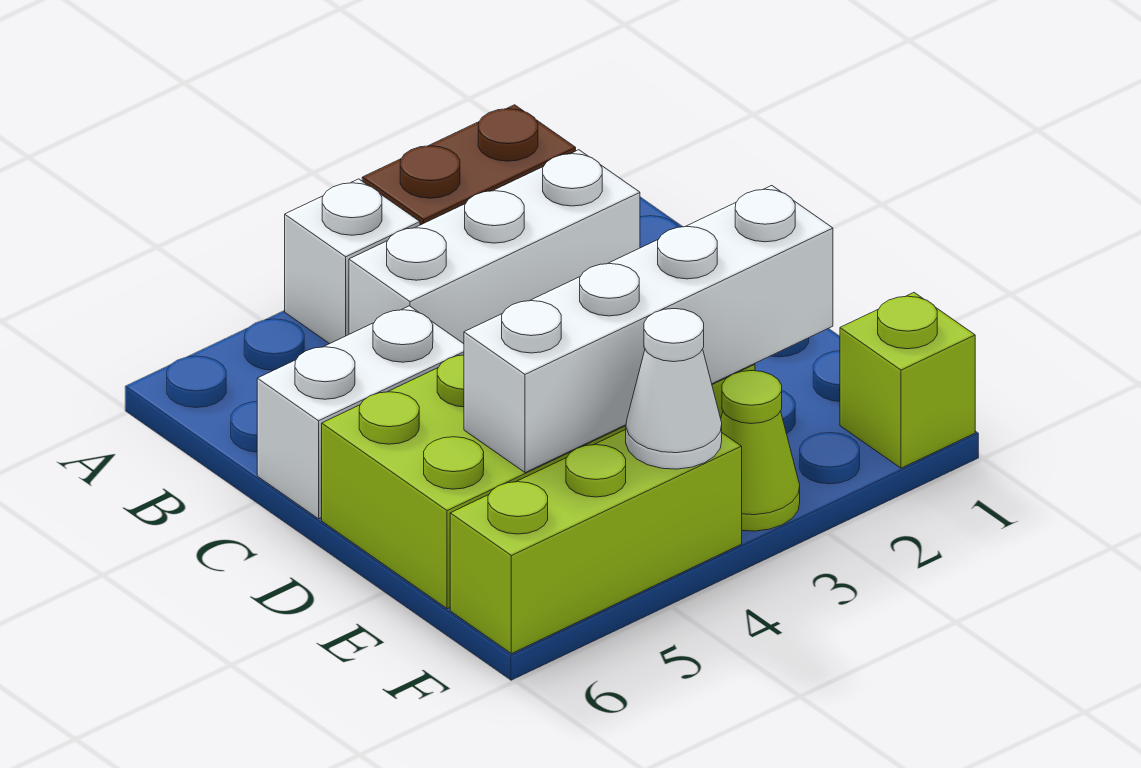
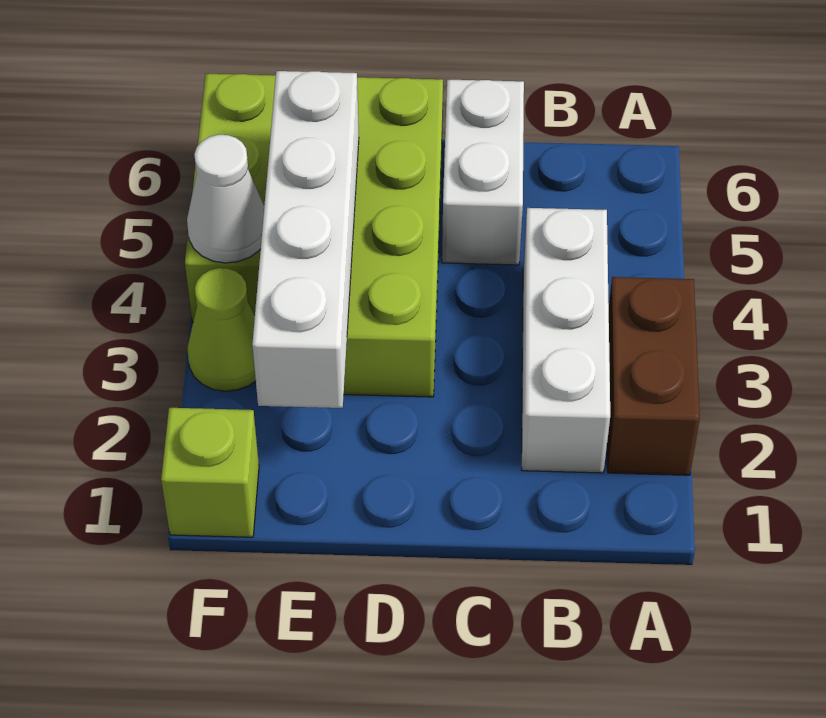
white brick A4 level 1 -> none

